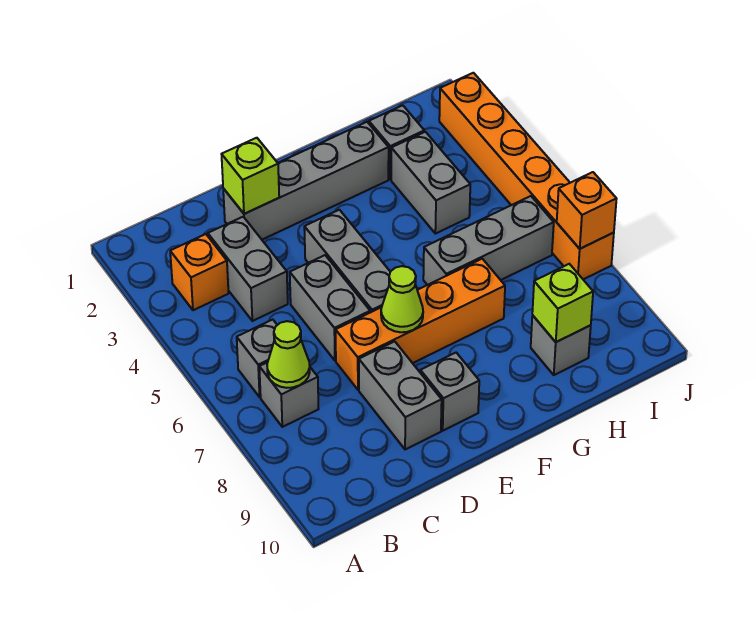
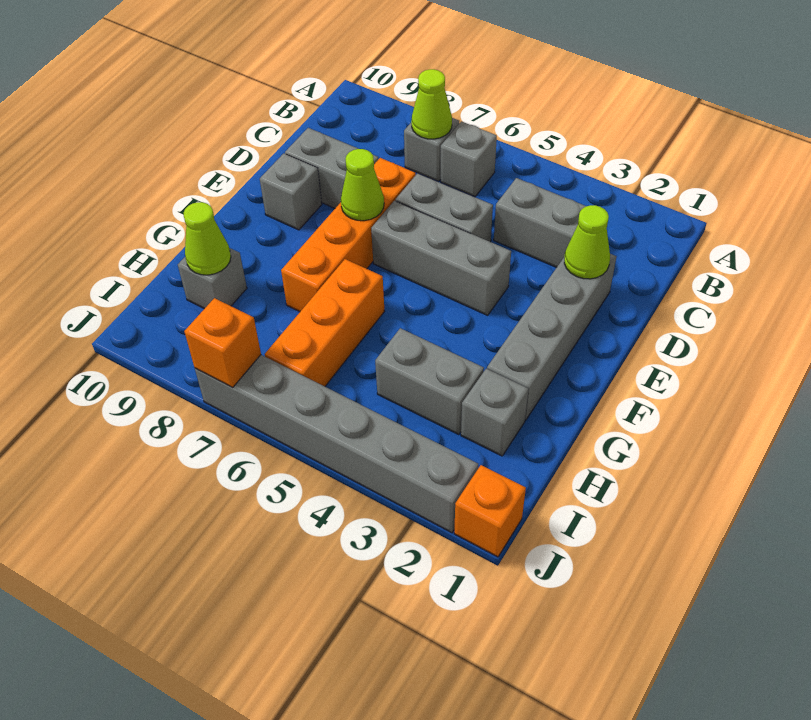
orange brick B3 level 1 -> orange brick J1 level 1
lime brick D2 level 2 -> lime cone D2 level 2
grey brick G6:I6 level 1 -> orange brick G6:I6 level 1
lime brick H9 level 2 -> lime cone H9 level 2
orange brick J2:J7 level 1 -> grey brick J2:J7 level 1

